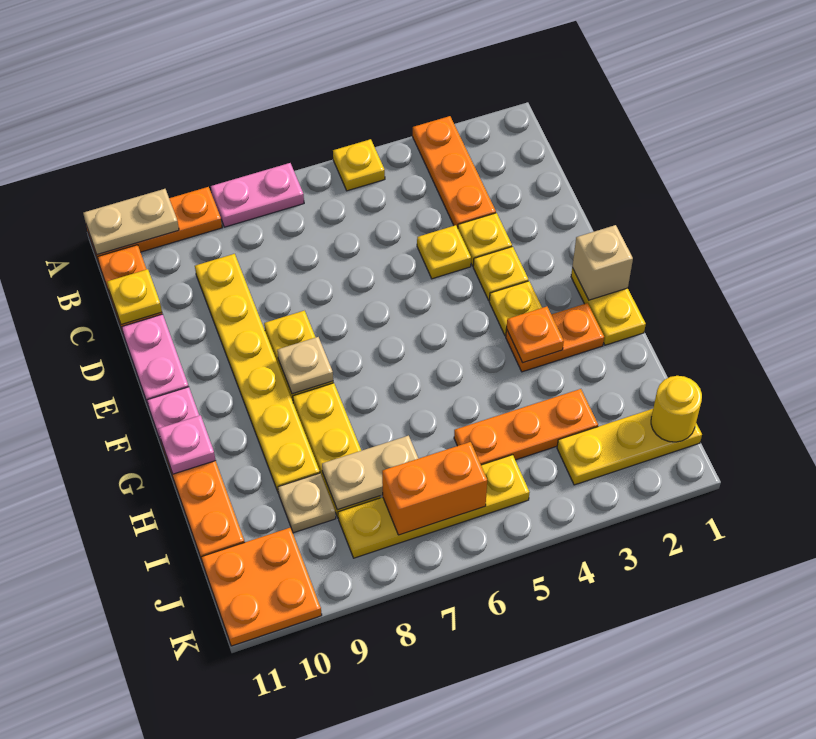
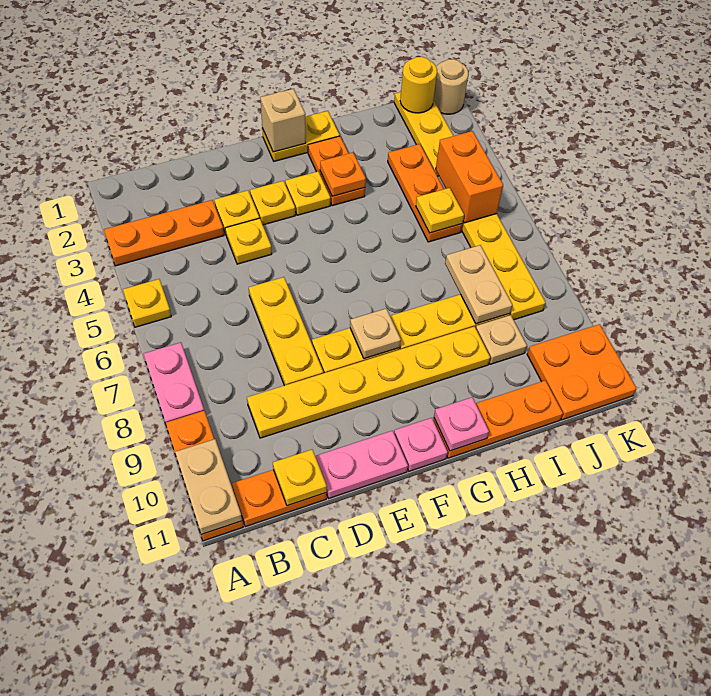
none -> yellow plate D6:D8 level 1
none -> yellow plate I5 level 2
orange brick J6:J7 level 2 -> orange brick J4:J5 level 2
none -> tan round brick K1 level 1

